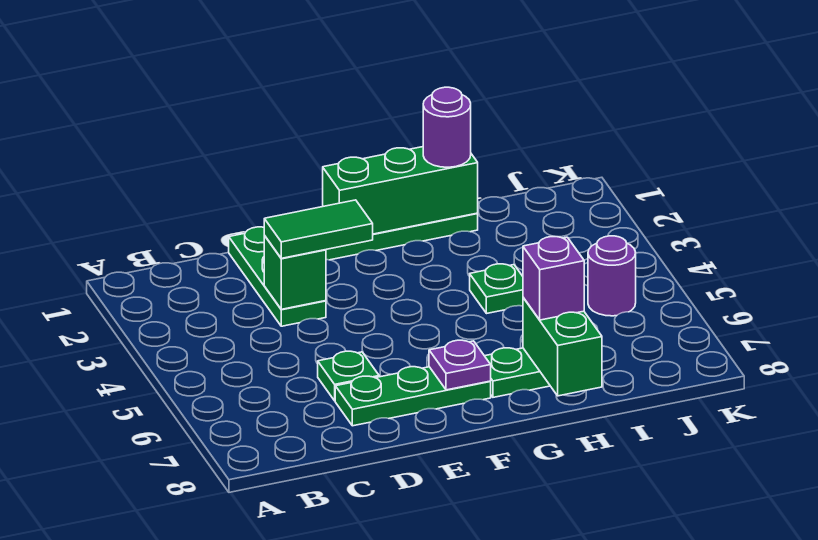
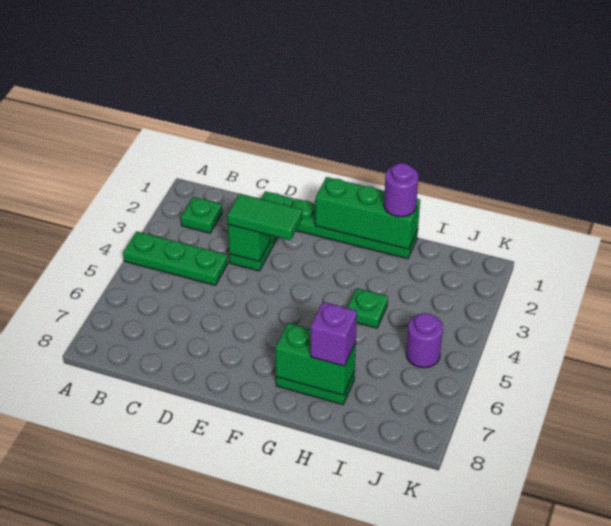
green plate D6 level 1 -> green plate B2 level 1
green plate D7:F7 level 1 -> green plate A4:C4 level 1
purple plate F7 level 2 -> none
green brick H7:H8 level 2 -> green brick G7:H7 level 2

